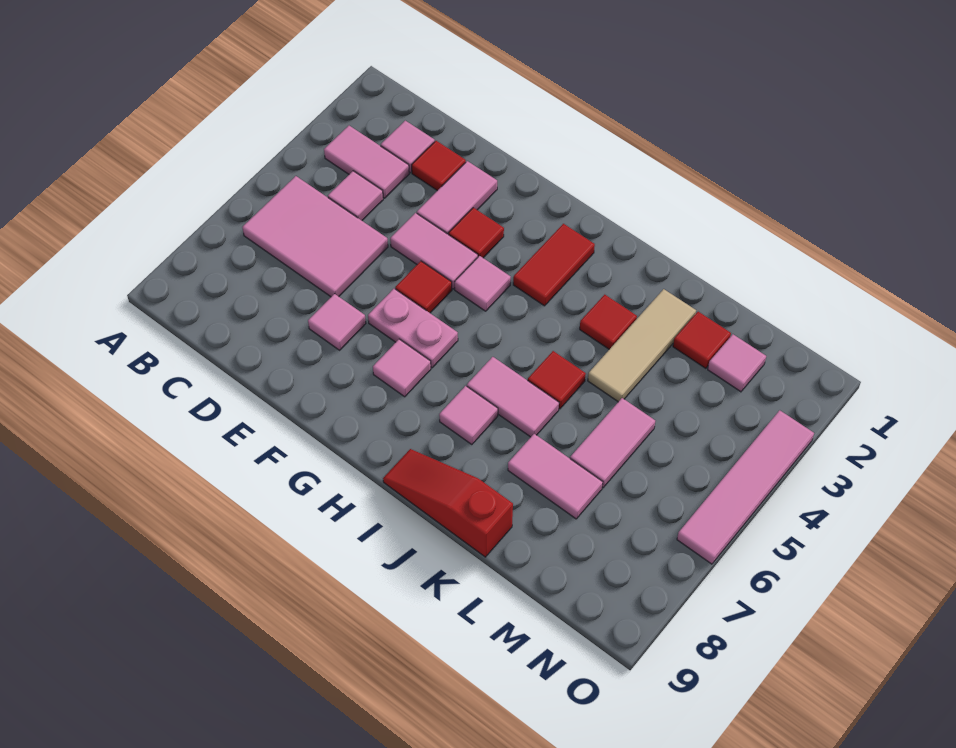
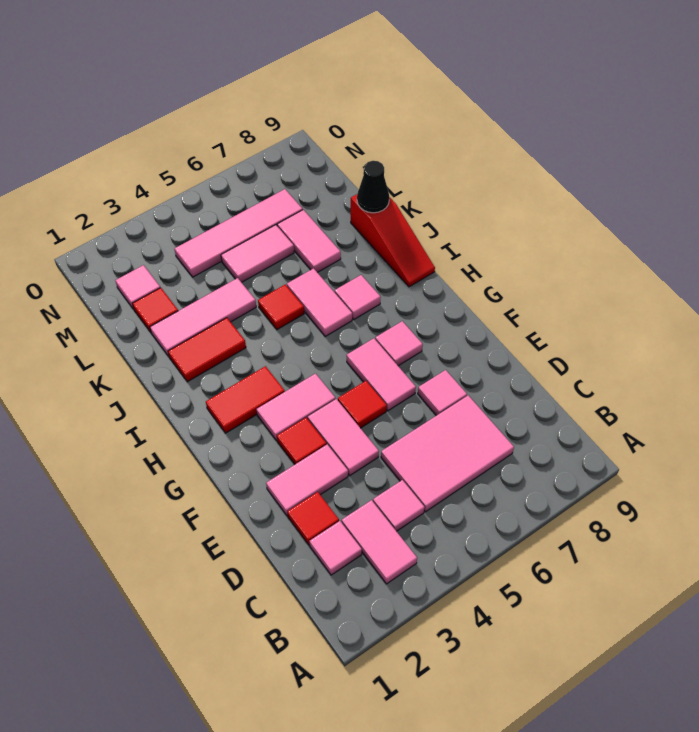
pink tile B5:D6 level 1 -> pink tile C5:D7 level 1
pink plate F6:G6 level 1 -> pink tile F6:G6 level 1
pink tile G4 level 1 -> pink tile G3:G4 level 1
red tile J3 level 1 -> red tile J2:J3 level 1
tan tile K2:K4 level 1 -> pink tile K2:K4 level 1
none -> black cone K9 level 2
pink tile O3:O6 level 1 -> pink tile M4:M7 level 1

